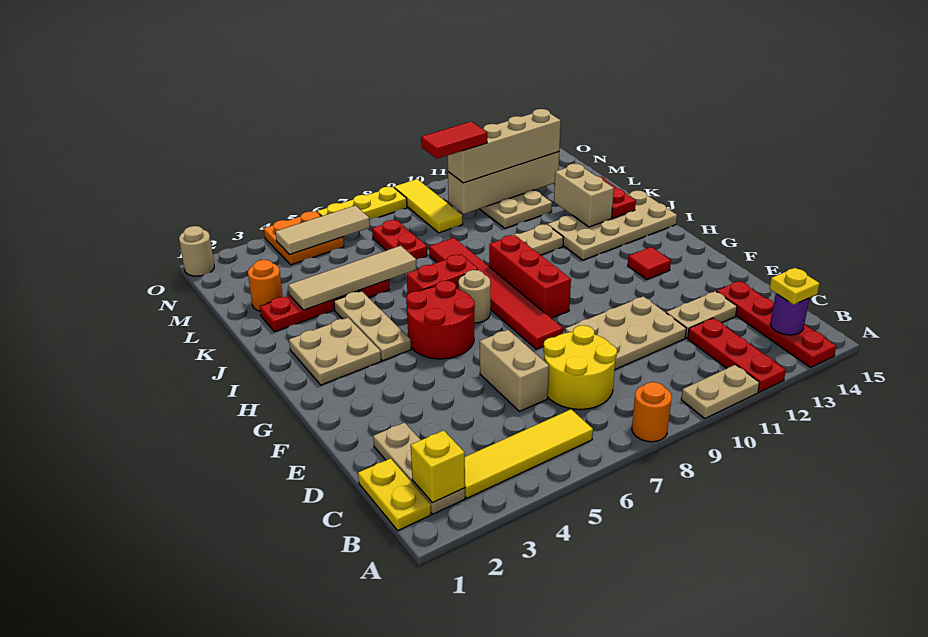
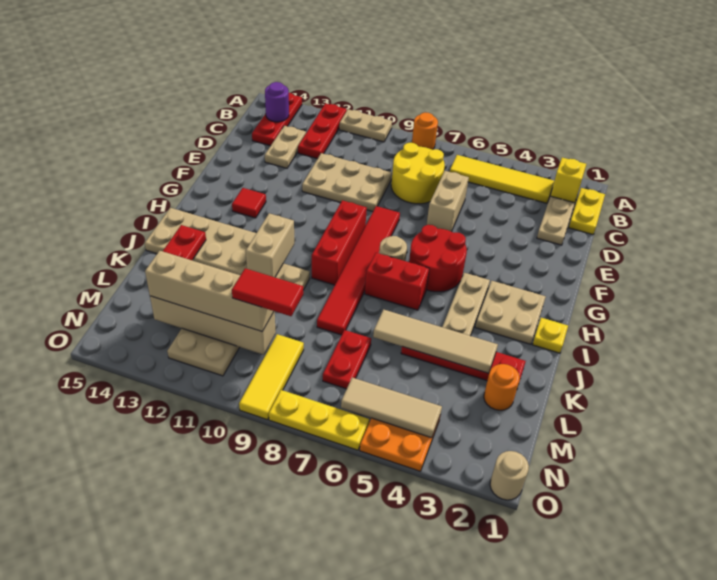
red plate A14:D14 level 1 -> red plate A14:C14 level 1
yellow plate B14 level 3 -> yellow plate I1 level 1
tan plate D12:D13 level 1 -> tan plate C13:D13 level 1
tan brick J13:K13 level 2 -> tan brick I11:J11 level 2

